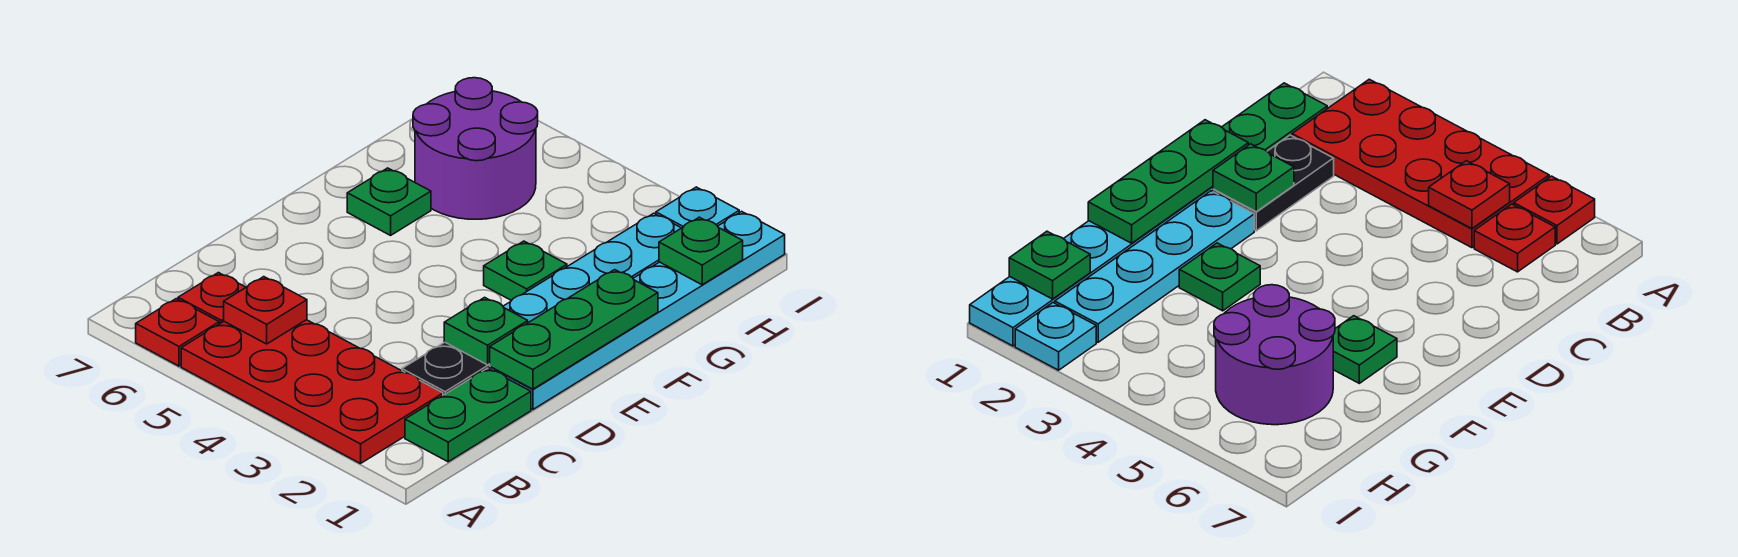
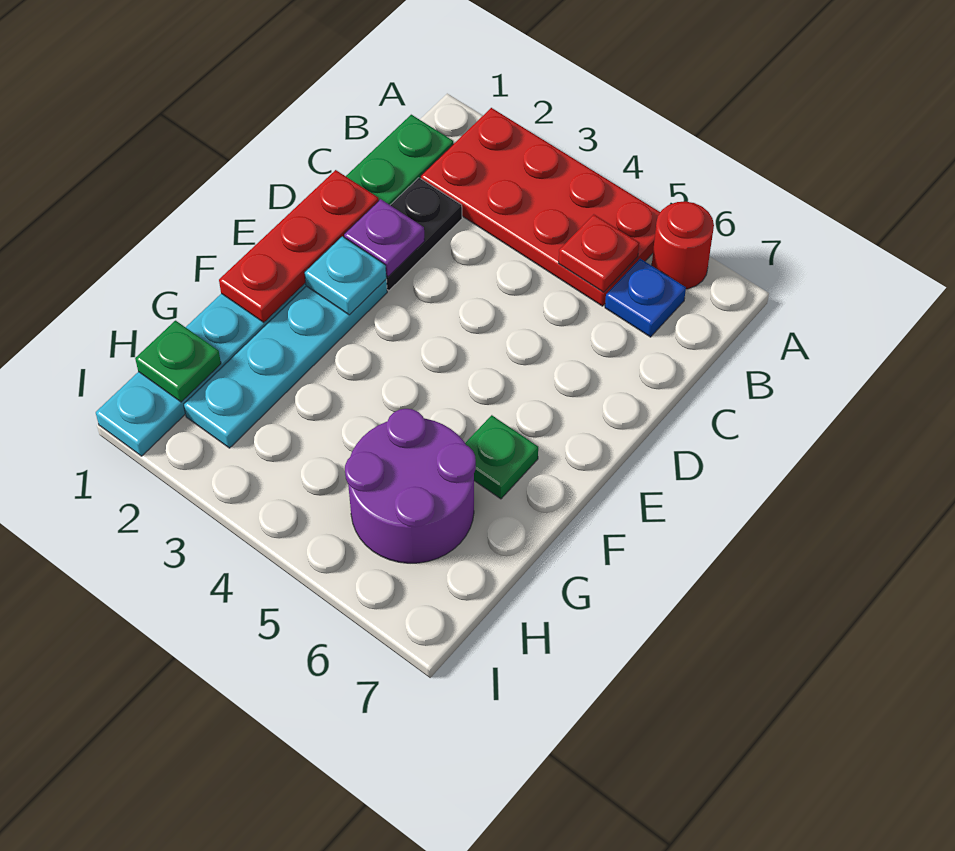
red plate A6 level 1 -> red round brick A6 level 1
red plate B6 level 1 -> blue plate B6 level 1
green plate D1:F1 level 2 -> red plate D1:F1 level 2
green plate D2 level 2 -> purple plate D2 level 2
green plate F3 level 1 -> none
cyan plate I2 level 1 -> cyan plate E2 level 2

